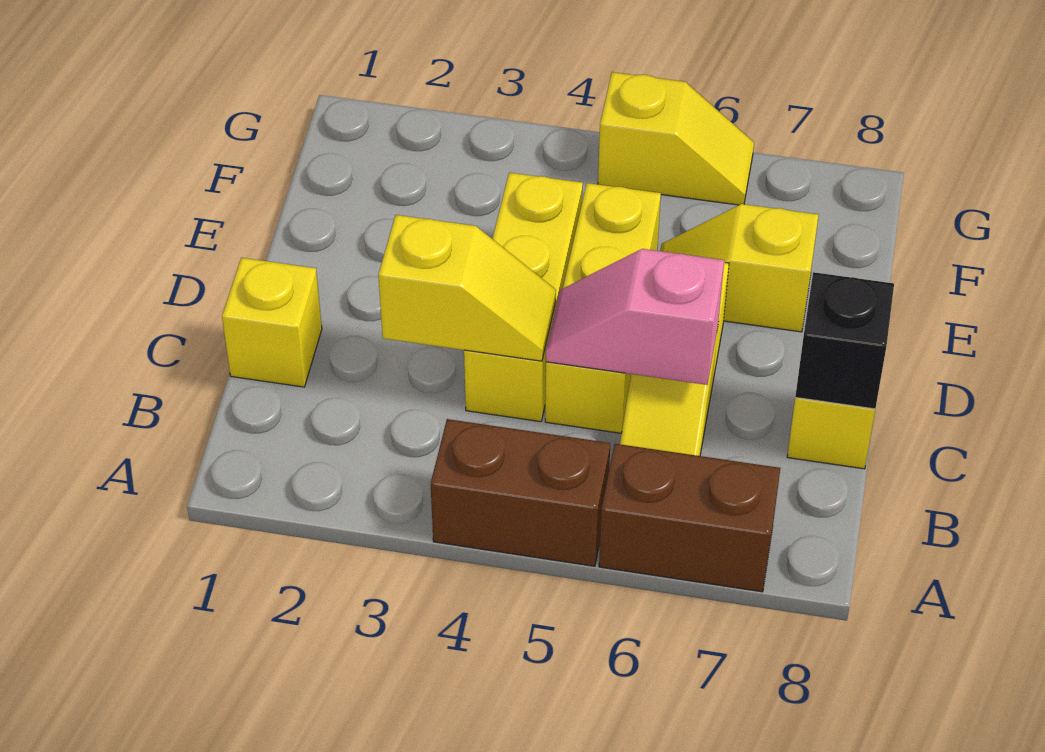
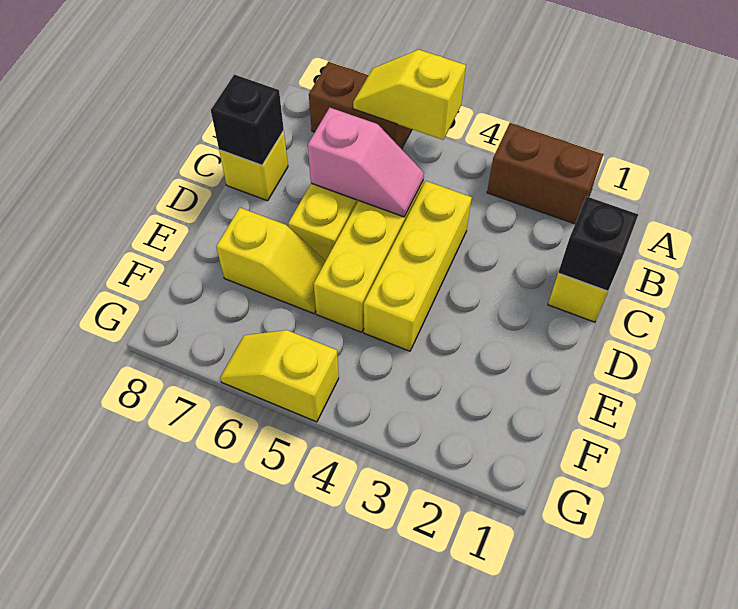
brown brick A4:A5 level 1 -> brown brick A2:A3 level 1
none -> black brick C1 level 2
yellow slope C3:C4 level 2 top 3 -> yellow slope A5:A6 level 2 top 5

